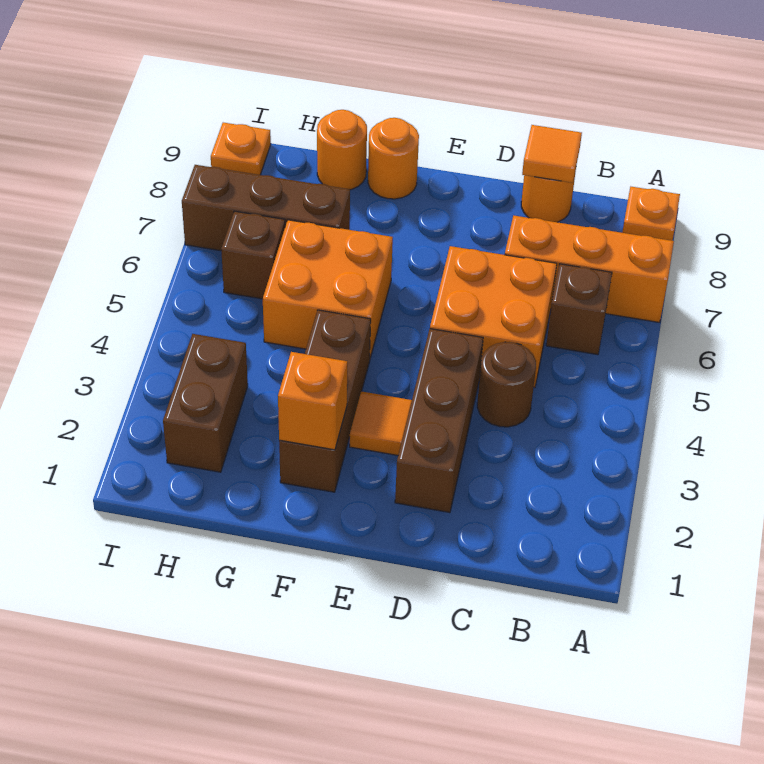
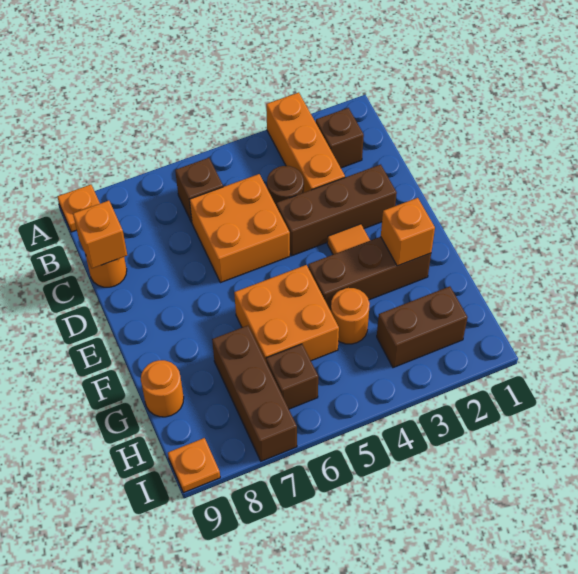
orange brick A7:C7 level 1 -> orange brick A3:C3 level 1
none -> brown brick B2 level 1
orange tile C9 level 2 -> orange brick C9 level 2
orange round brick F9 level 1 -> orange round brick G4 level 1

